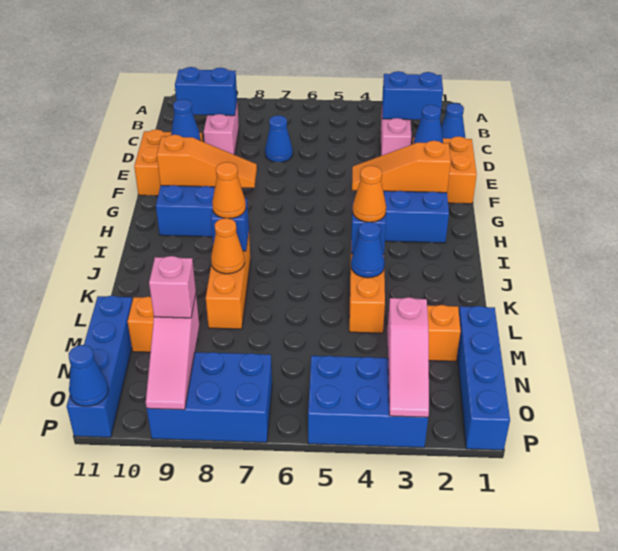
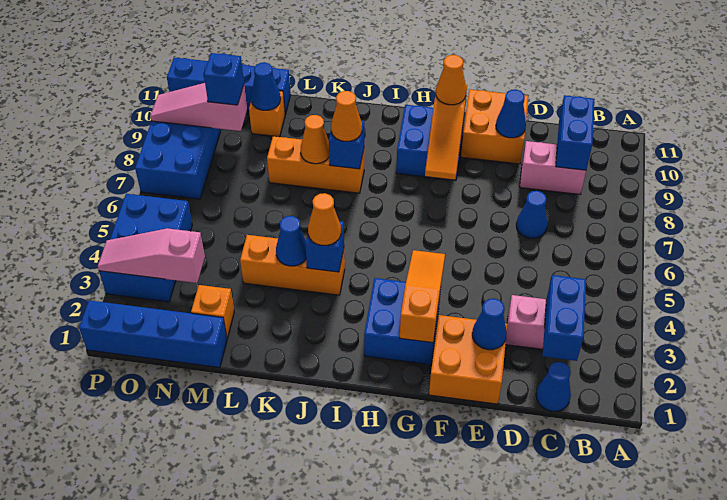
none -> orange cone G10 level 3
pink brick N9 level 3 -> blue brick N9 level 3
blue cone P11 level 2 -> blue cone M10 level 2

